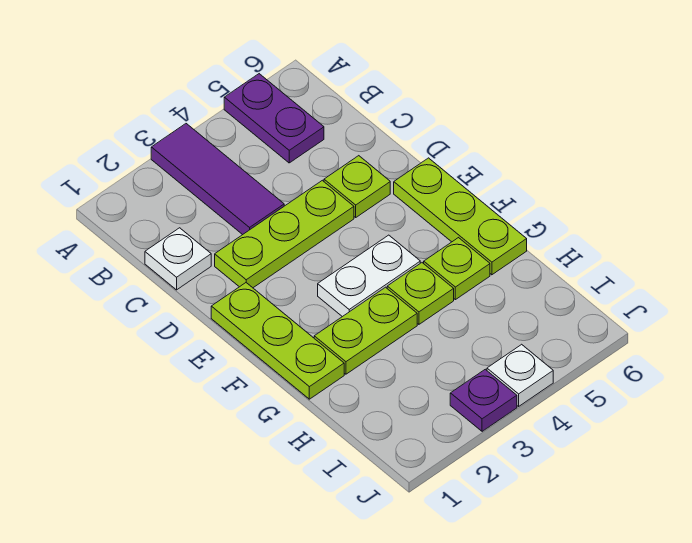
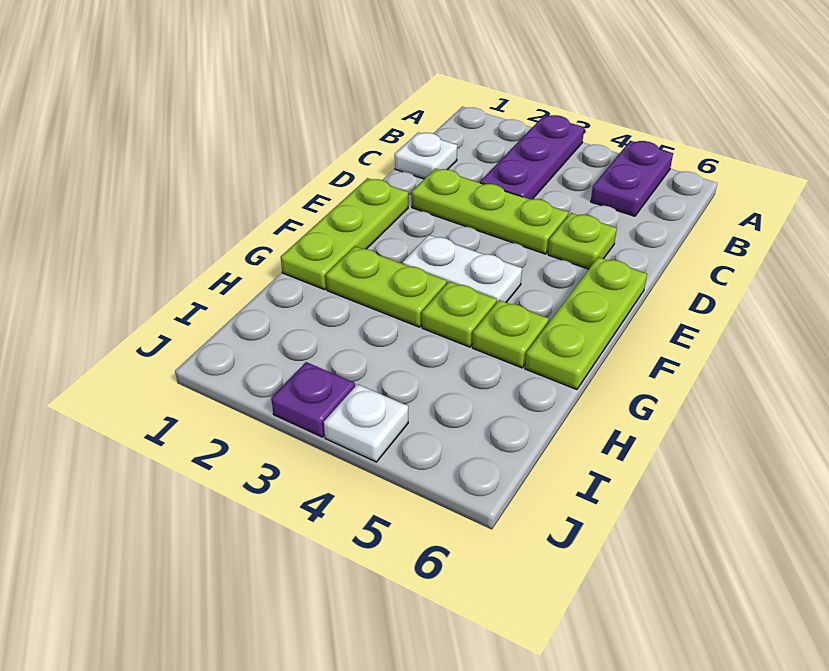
purple tile A3:C3 level 1 -> purple plate A3:C3 level 1

